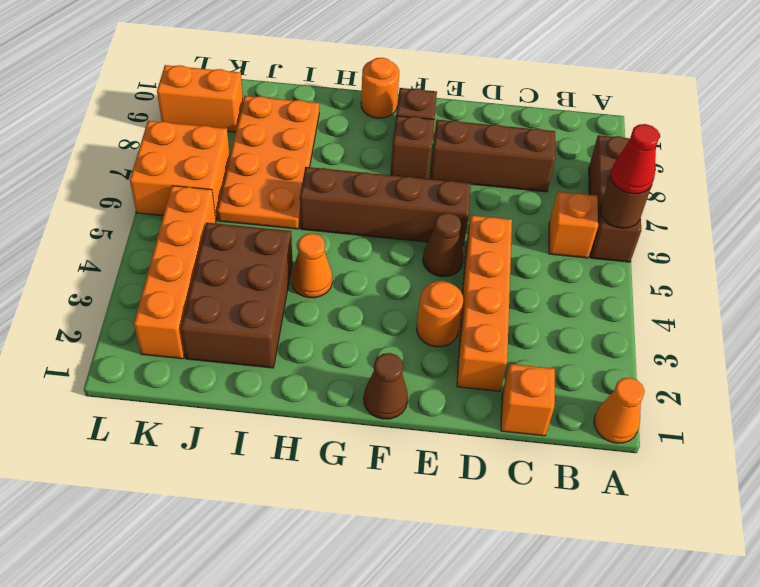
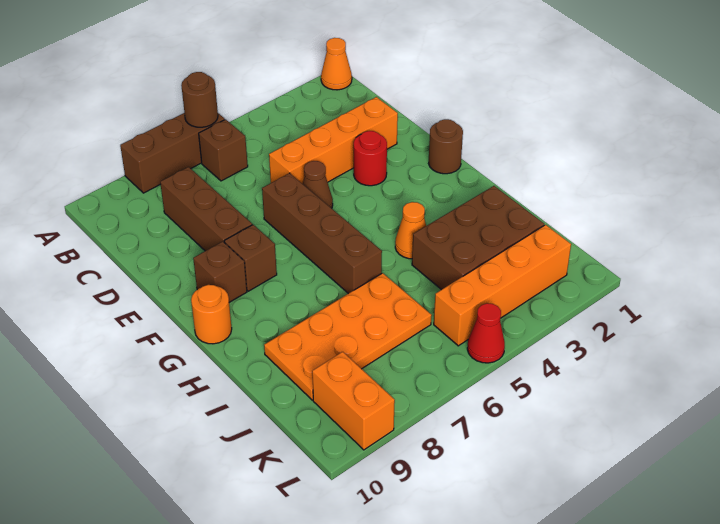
red cone A6 level 3 -> red cone L5 level 1
orange brick B6 level 1 -> brown brick B6 level 1
orange brick C1 level 1 -> none
orange round brick E3 level 1 -> red round brick E3 level 1
brown cone F1 level 1 -> brown round brick F1 level 1
orange brick K6:L7 level 1 -> none

